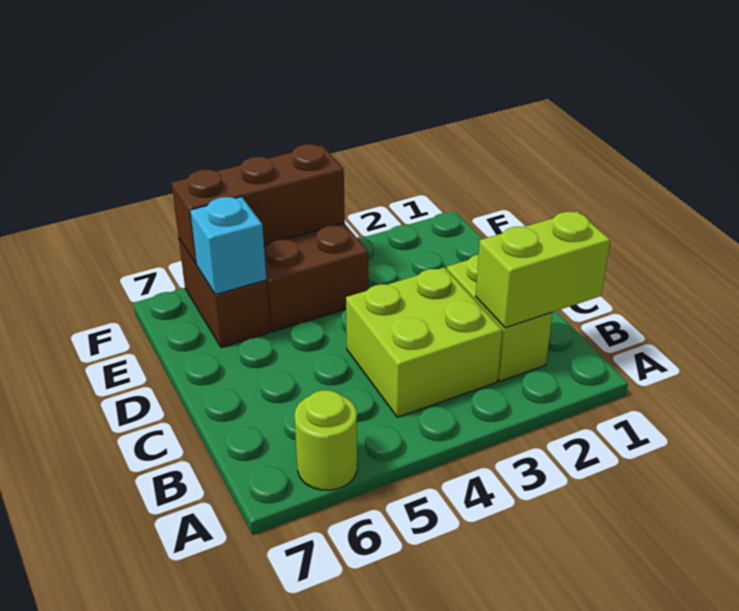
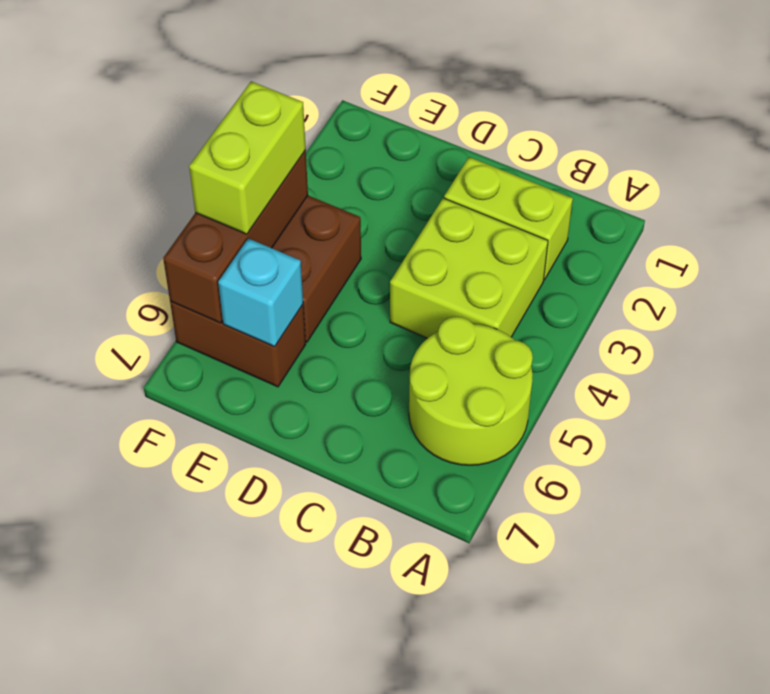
lime round brick A6 level 1 -> lime round brick A5:B6 level 1
lime brick B1:B2 level 2 -> lime brick F4:F5 level 3

